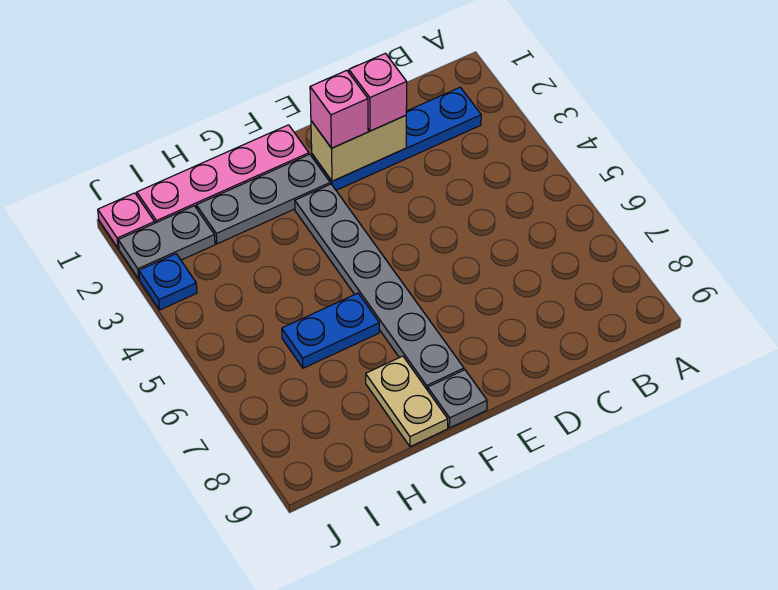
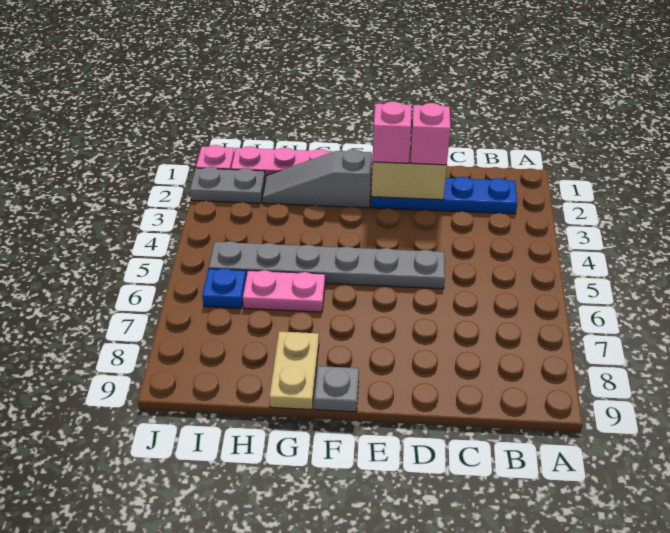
grey plate F2:H2 level 1 -> grey slope F2:H2 level 1 top F
grey plate F3:F8 level 1 -> grey plate D5:I5 level 1
blue plate G6:H6 level 1 -> pink plate G6:H6 level 1
blue plate J3 level 1 -> blue plate I6 level 1

